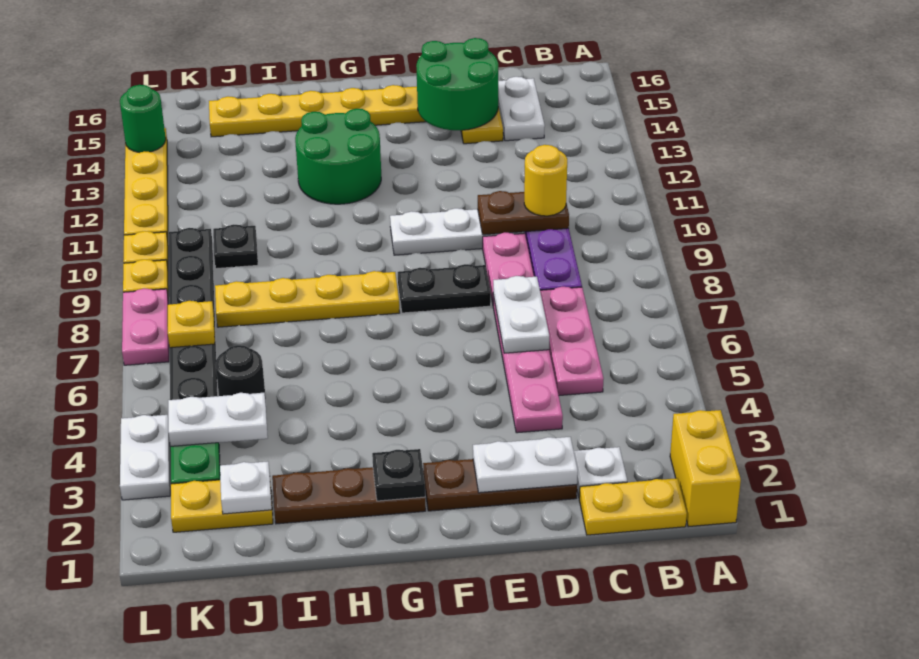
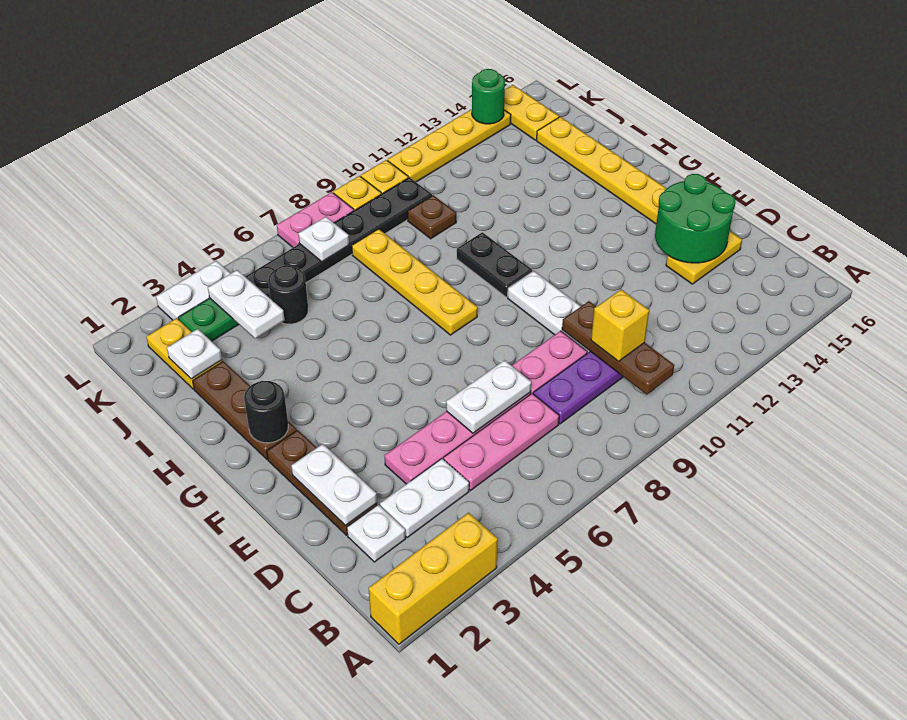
yellow brick A1:A2 level 1 -> yellow brick A1:A3 level 1
yellow plate B1:C1 level 1 -> yellow plate K15:L15 level 1
brown plate C10:D10 level 2 -> brown plate B10:D10 level 2
yellow round brick C10 level 3 -> yellow brick C10 level 3
white plate C14:C15 level 1 -> white plate C3:C4 level 1
black plate E8:F8 level 1 -> black plate G10:H10 level 1
black plate G2 level 2 -> black round brick G2 level 2
green round brick G12:H13 level 1 -> none
black plate J10 level 1 -> brown plate J10 level 1
yellow plate K7 level 2 -> white plate K7 level 2

